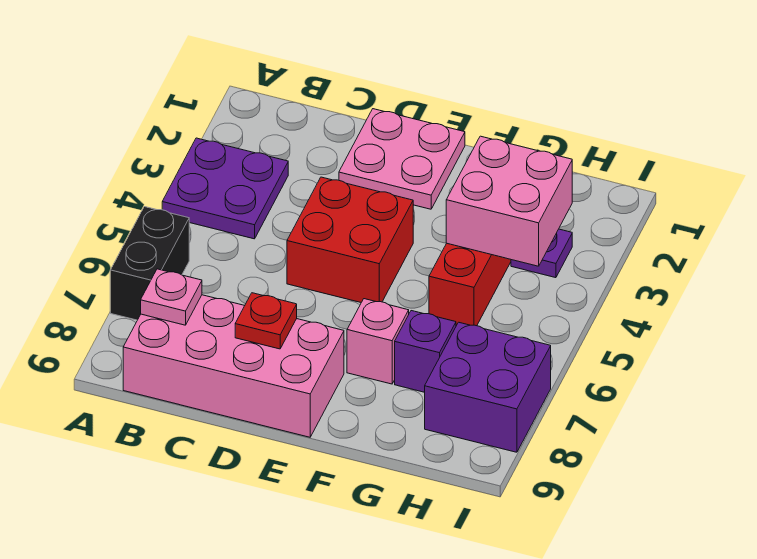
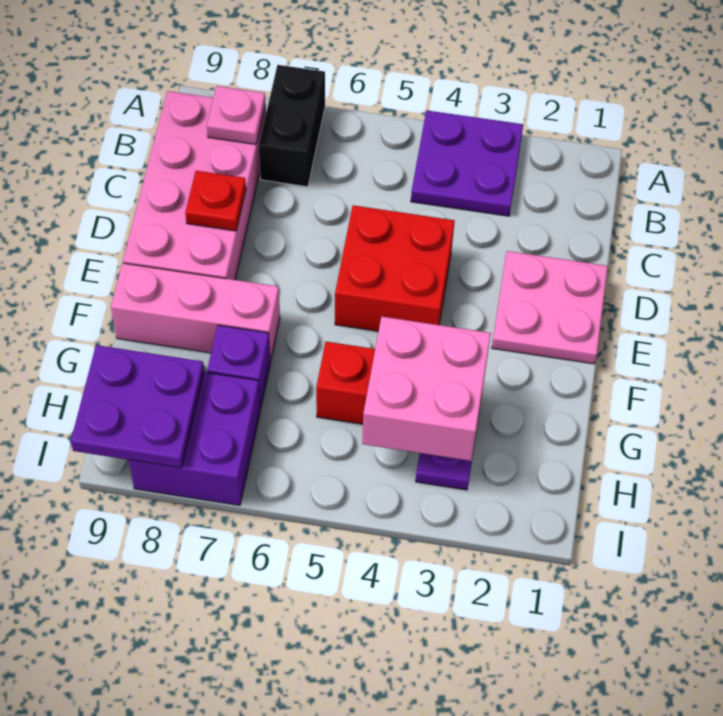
black brick A6:A7 level 1 -> black brick A7:B7 level 1
pink brick F7 level 1 -> pink brick F7:F9 level 1
none -> purple plate H8:I9 level 2

